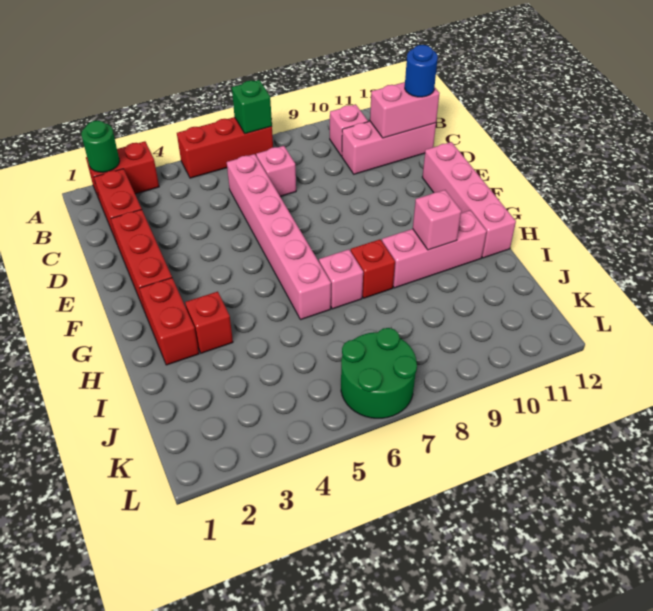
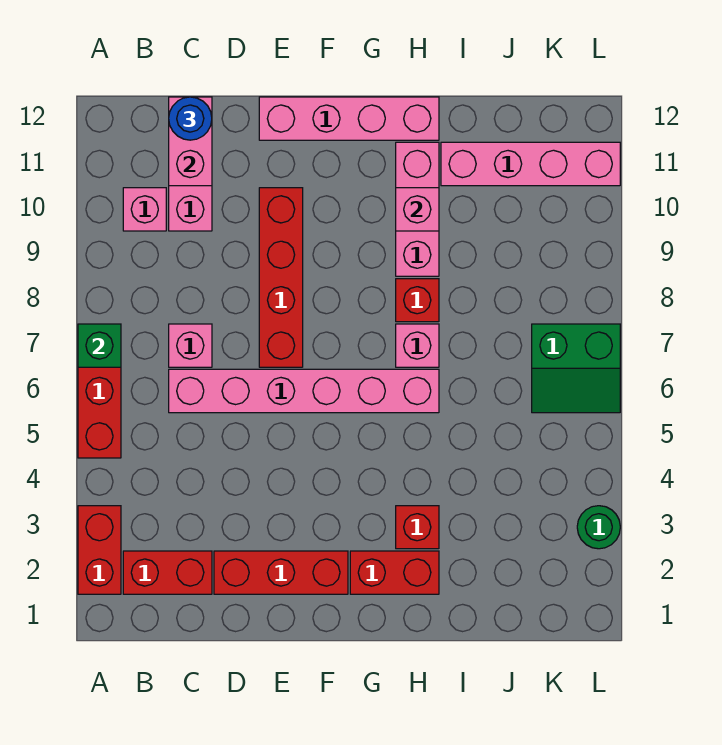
green round brick A2 level 2 -> green round brick L3 level 1
none -> red brick E7:E10 level 1
none -> pink brick I11:L11 level 1
green round brick K6:L7 level 1 -> green slope K6:L7 level 1 top 7

